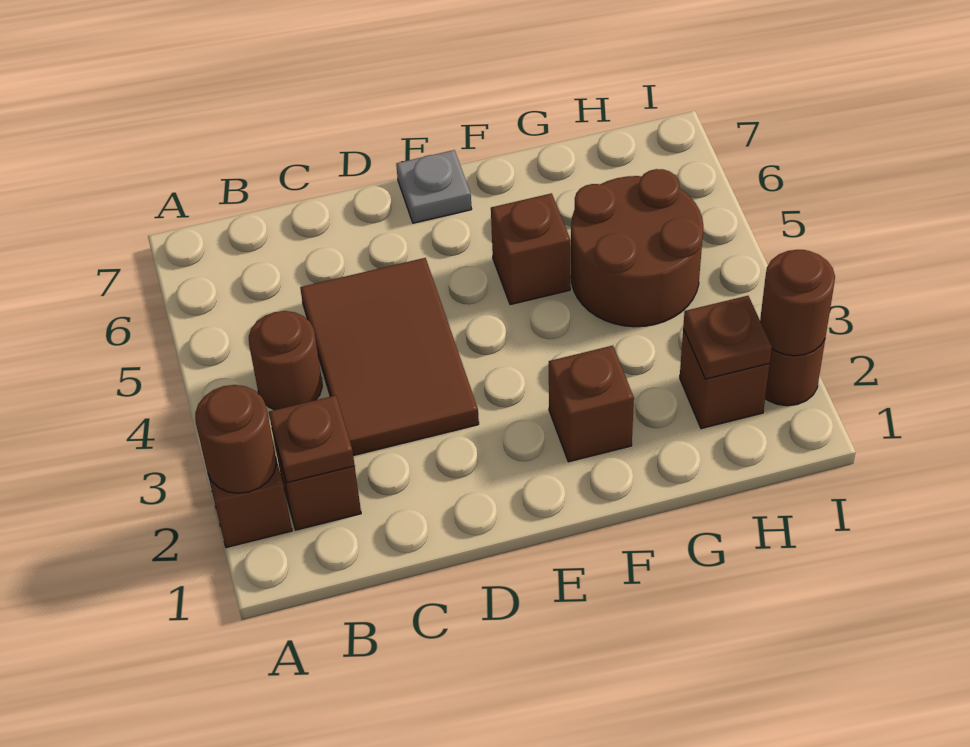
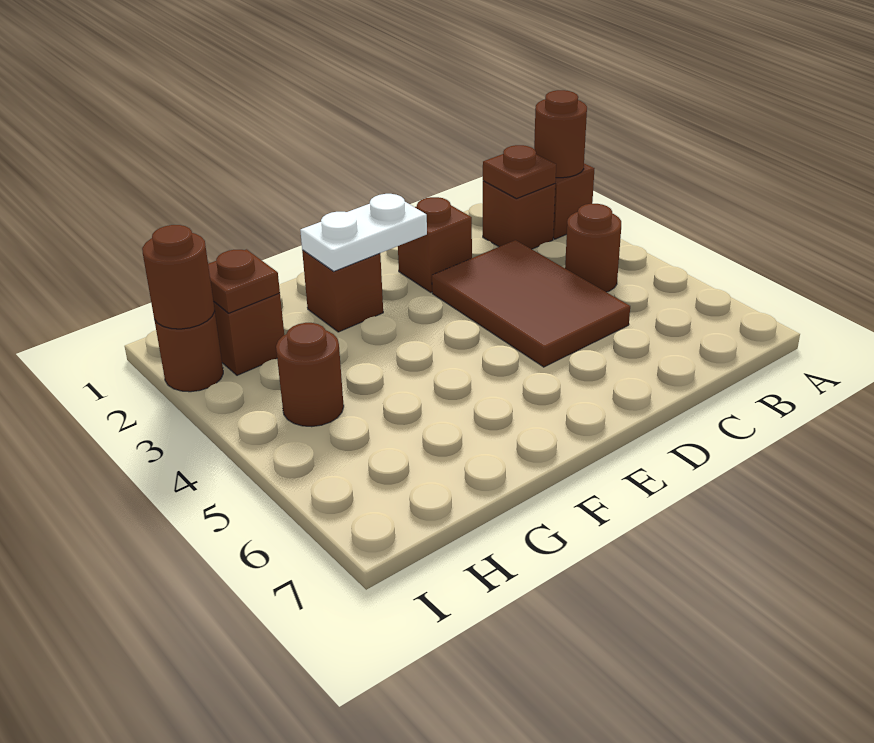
none -> white plate E2:F2 level 2
grey plate E7 level 1 -> none
brown brick F5 level 1 -> brown brick D2 level 1
brown round brick G4:H5 level 1 -> brown round brick H4 level 1

